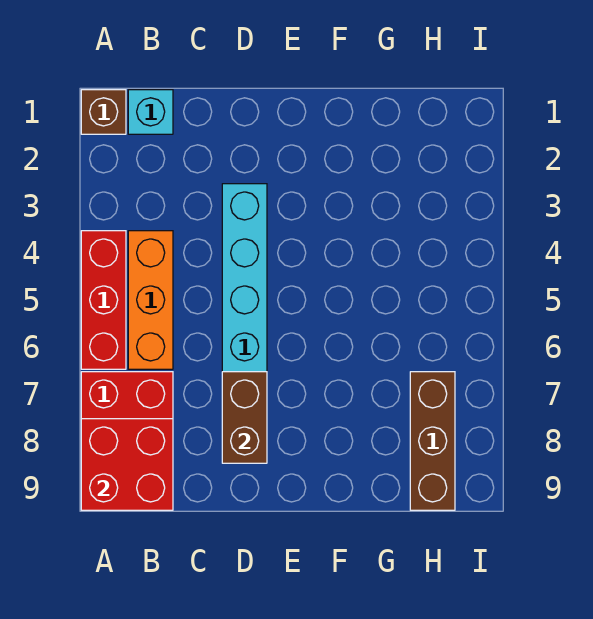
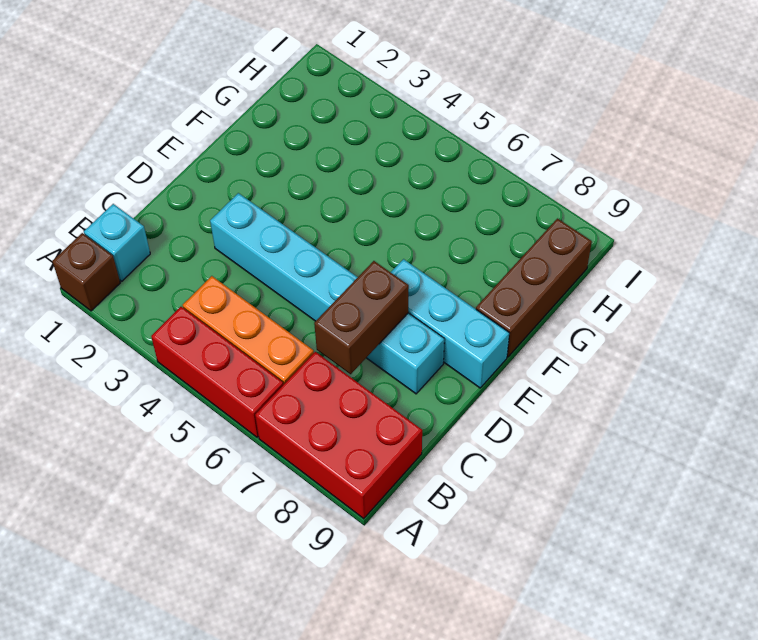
red brick A8:B9 level 2 -> none
brown brick D7:D8 level 2 -> brown brick C7:D7 level 2
none -> cyan brick E7:E9 level 1
brown brick H7:H9 level 1 -> brown brick F9:H9 level 1

